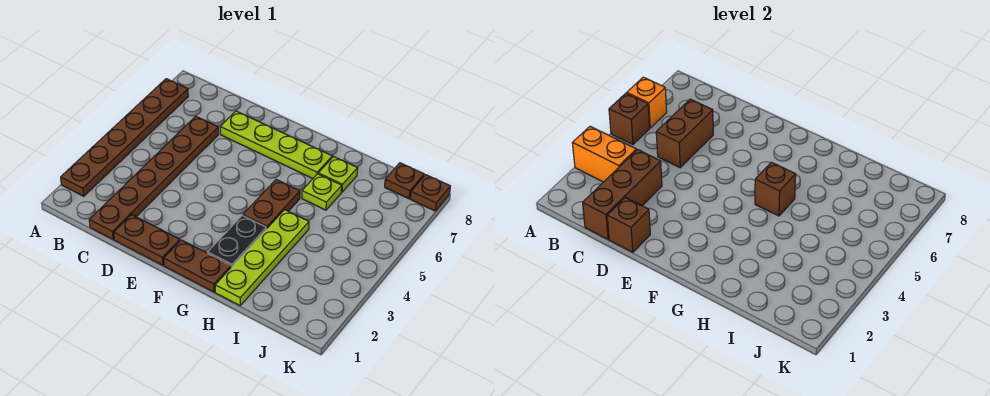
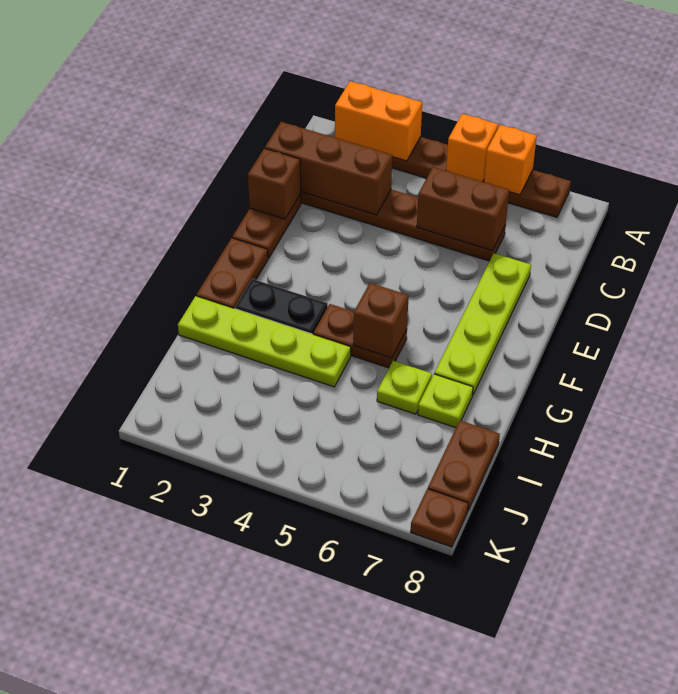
orange brick A3:B3 level 2 -> orange brick A2:A3 level 2
brown brick A5 level 2 -> orange brick A5 level 2
brown plate J8 level 1 -> brown plate I8:J8 level 1

